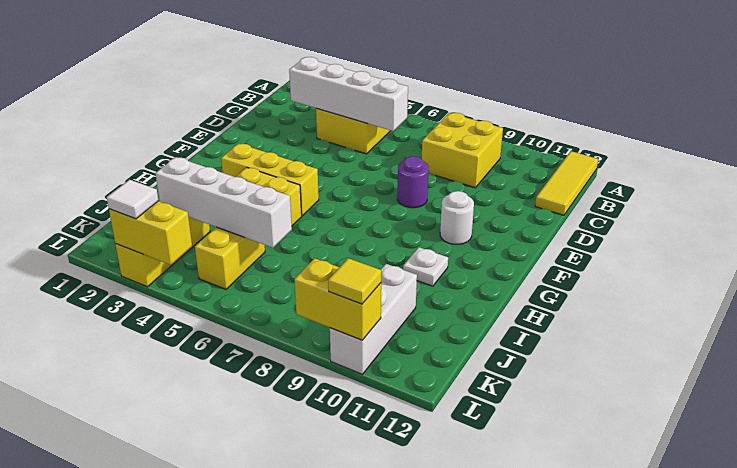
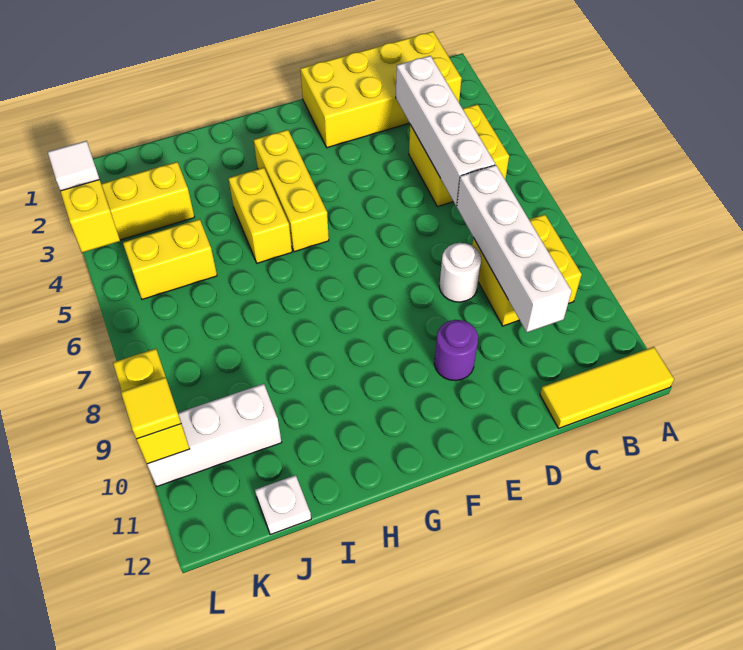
none -> yellow brick B1:E2 level 1
purple round brick E8 level 1 -> purple round brick E10 level 1
white round brick F10 level 1 -> white round brick D8 level 1
white plate H10 level 1 -> white plate J12 level 1
white brick J3:J6 level 2 -> white brick C7:C10 level 2

